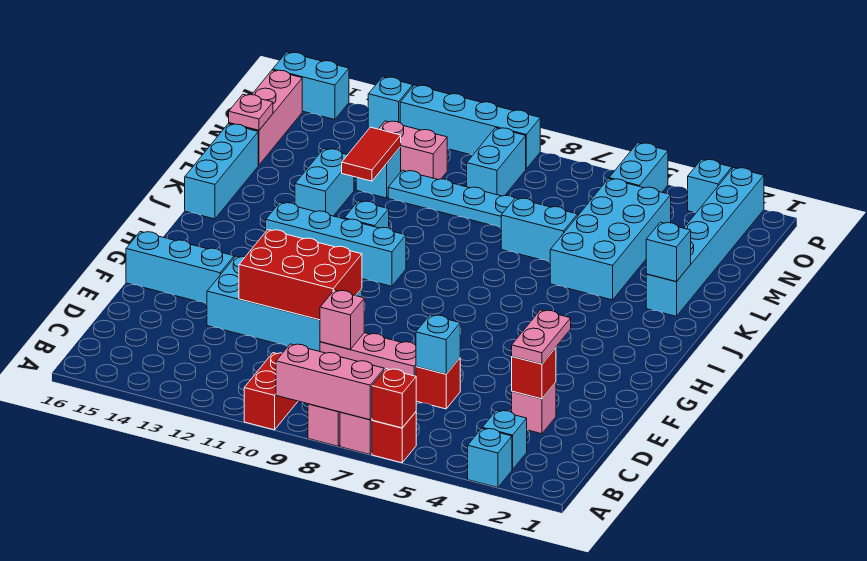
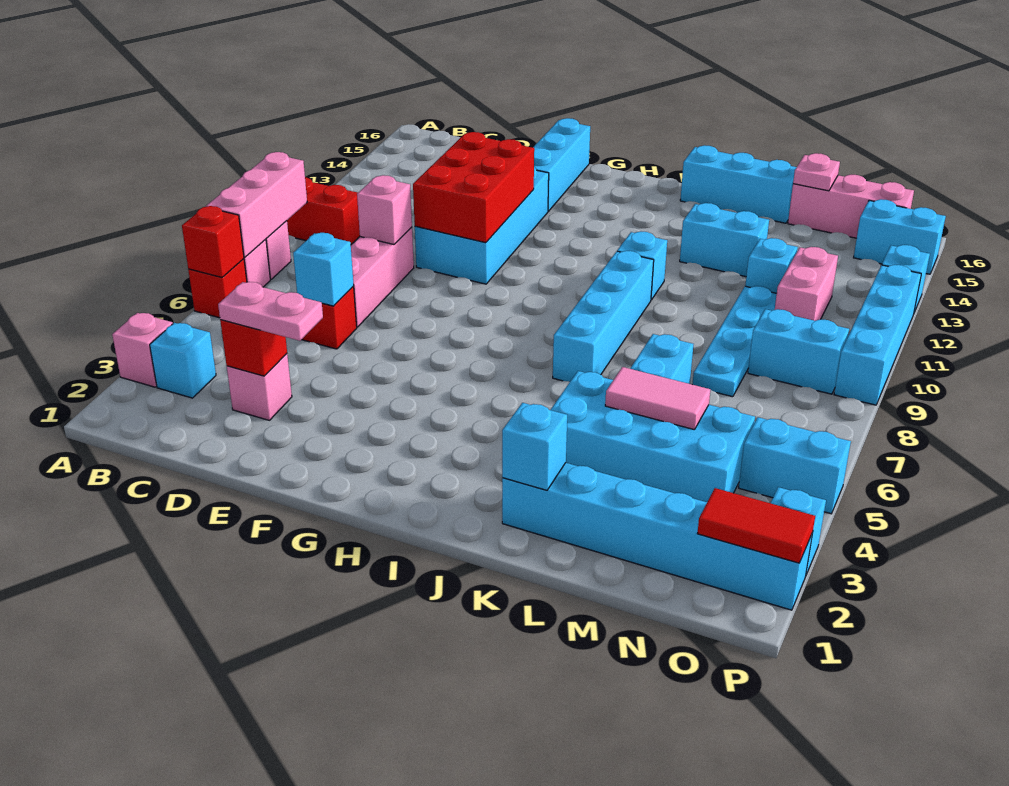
cyan brick A3 level 1 -> pink brick A3 level 1
cyan brick I10:I13 level 1 -> cyan brick J7:J10 level 1
none -> pink tile L5:M5 level 2
red tile L12:M12 level 2 -> red tile O2:P2 level 2
cyan brick P15:P16 level 1 -> cyan brick O15:P15 level 1

